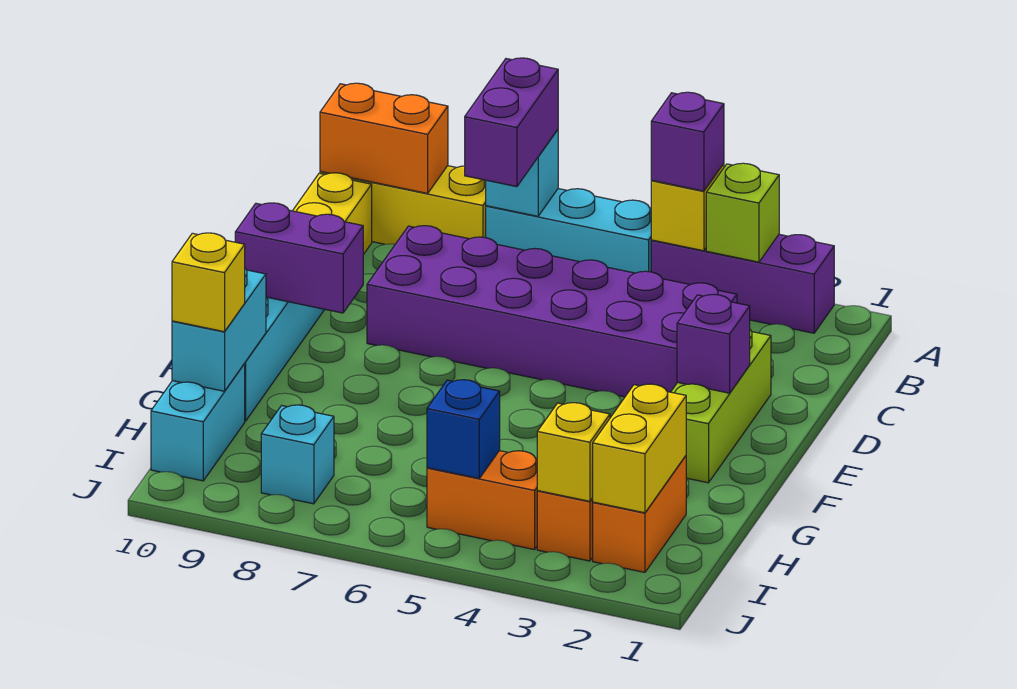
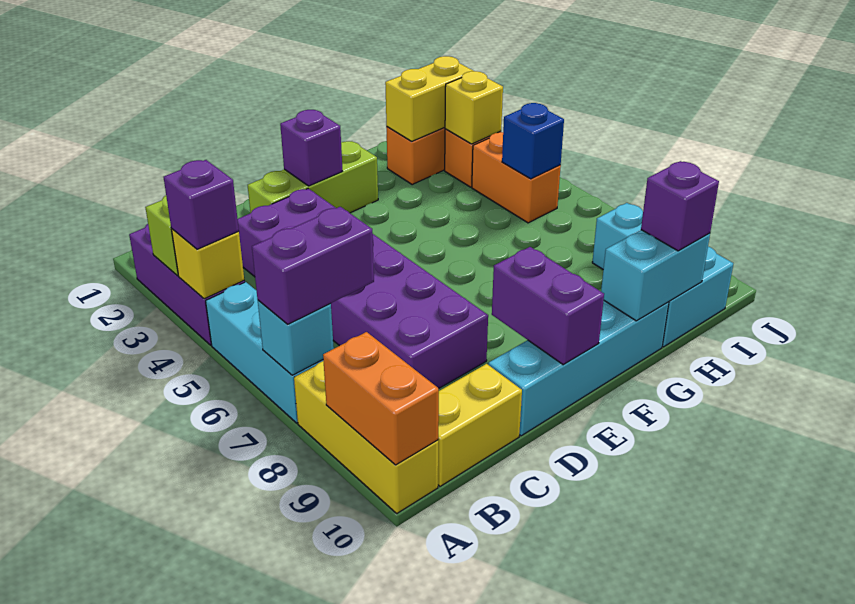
yellow brick H10 level 3 -> purple brick H10 level 3

